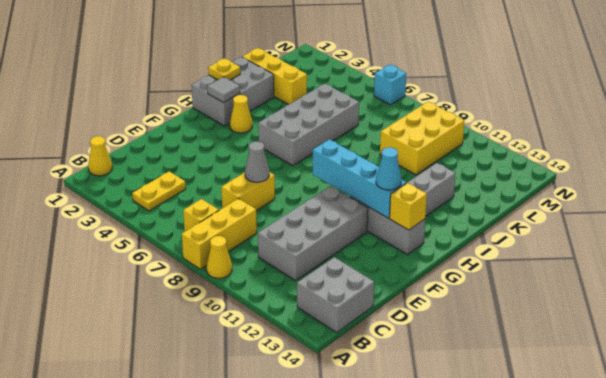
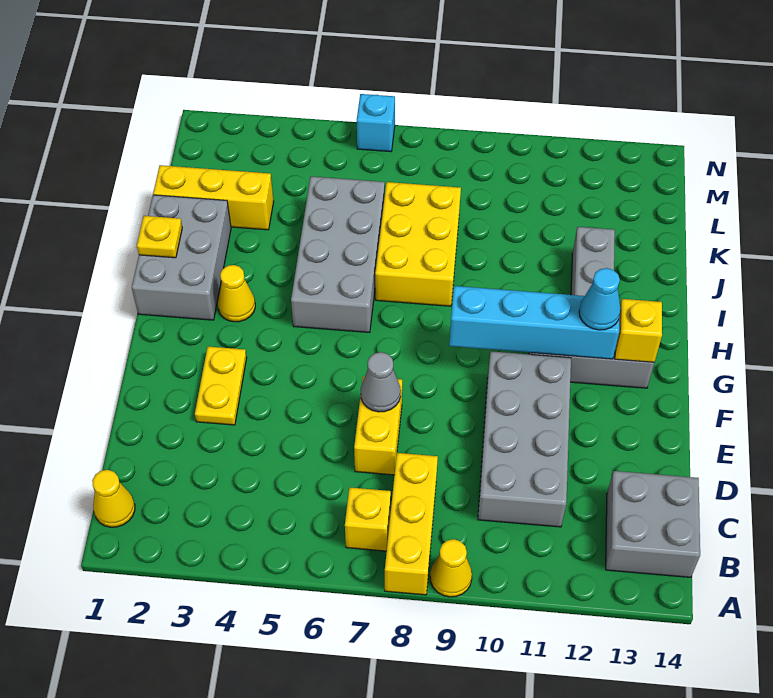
yellow plate B4:C4 level 1 -> yellow plate E3:F3 level 1
grey tile H2 level 2 -> none
yellow brick K9:M10 level 1 -> yellow brick I7:K8 level 1

